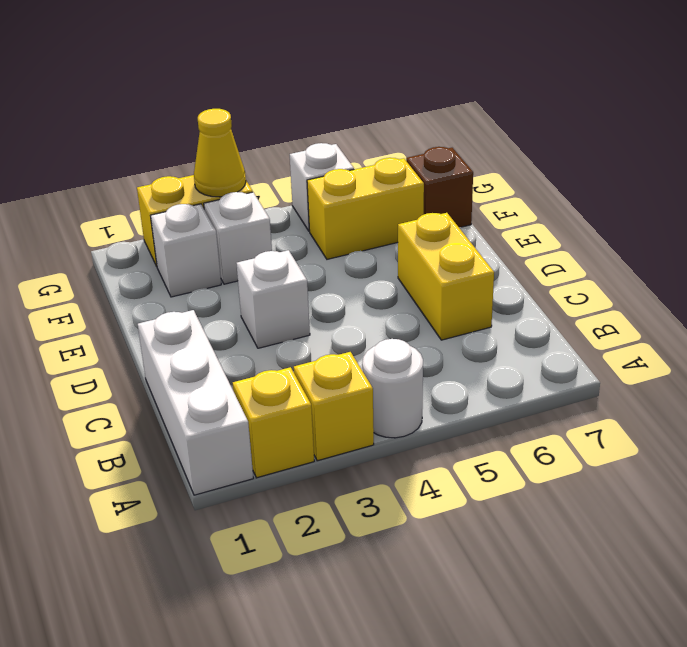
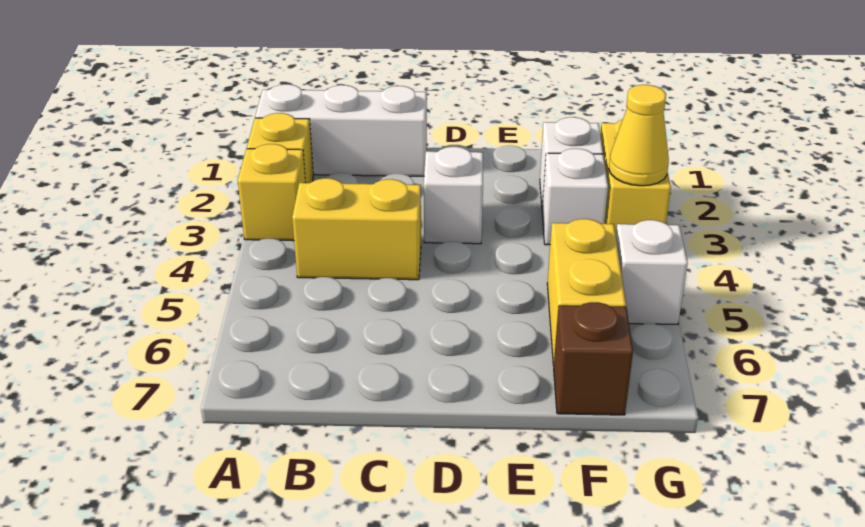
white round brick A4 level 1 -> none
yellow brick C6:D6 level 1 -> yellow brick B4:C4 level 1

